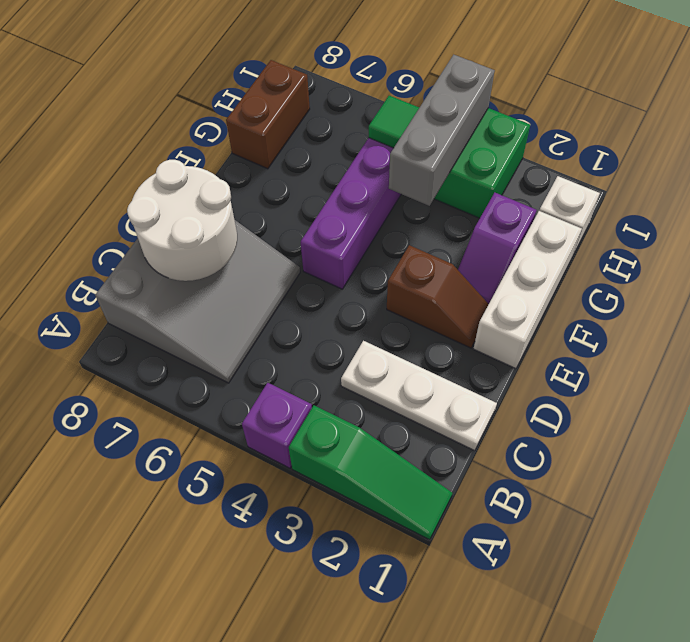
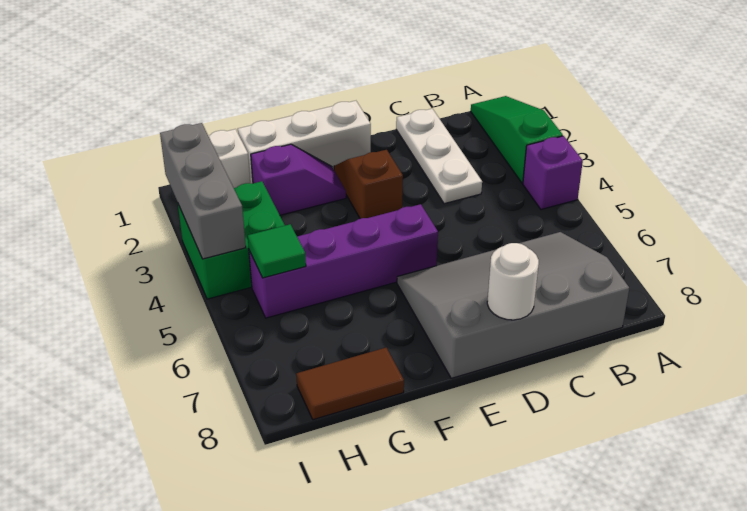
grey slope B6:D8 level 1 top 8 -> grey slope B6:E8 level 1 top 8
white round brick C7:D8 level 2 -> white round brick D8 level 2
grey brick G4:I4 level 2 -> grey brick I2:I4 level 2
brown brick G8:H8 level 1 -> brown tile G8:H8 level 1

